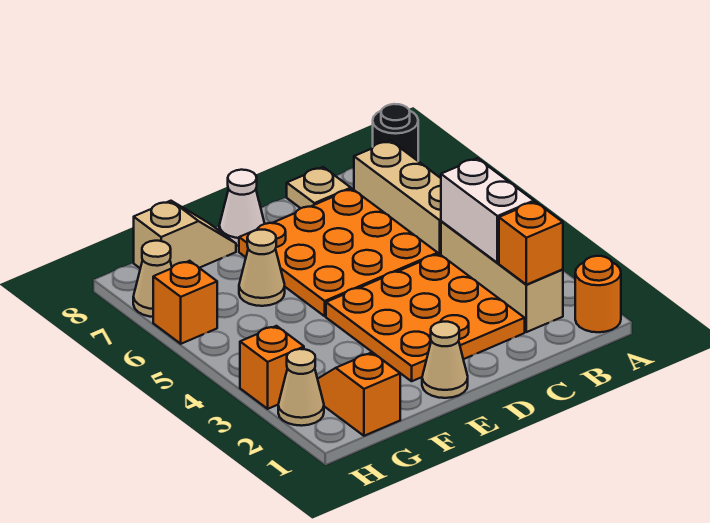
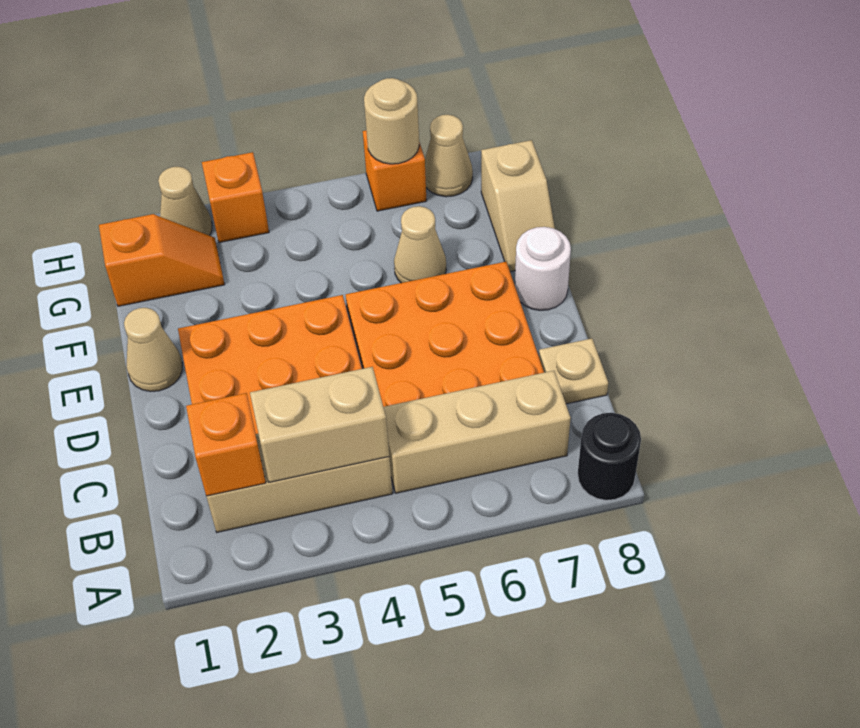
orange round brick A1 level 1 -> none
white brick B3:B4 level 2 -> tan brick B3:B4 level 2
white cone E8 level 1 -> white round brick E8 level 1
none -> tan round brick H6 level 2

